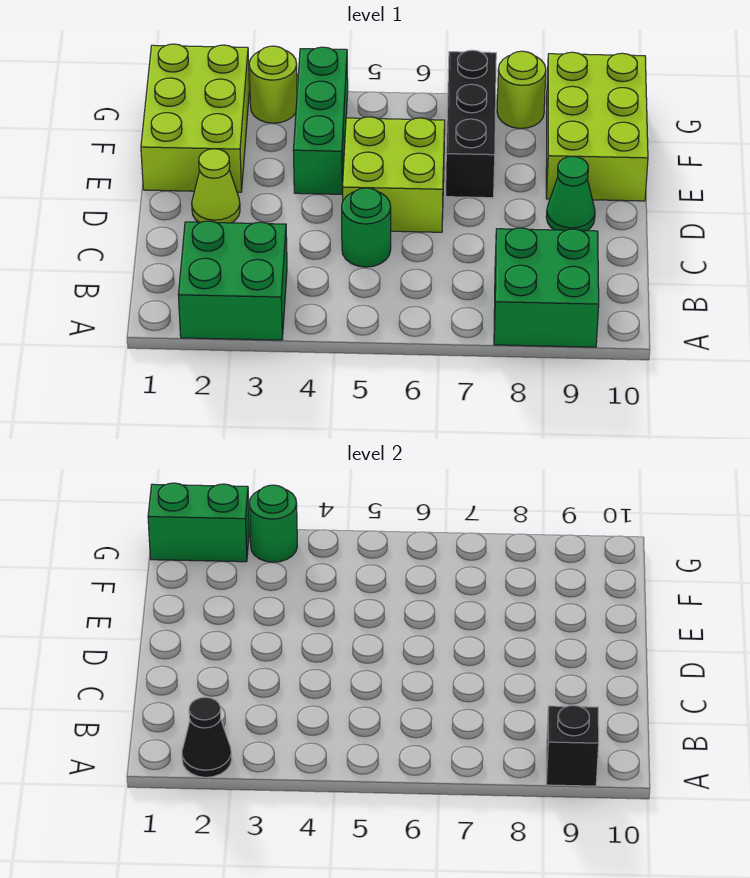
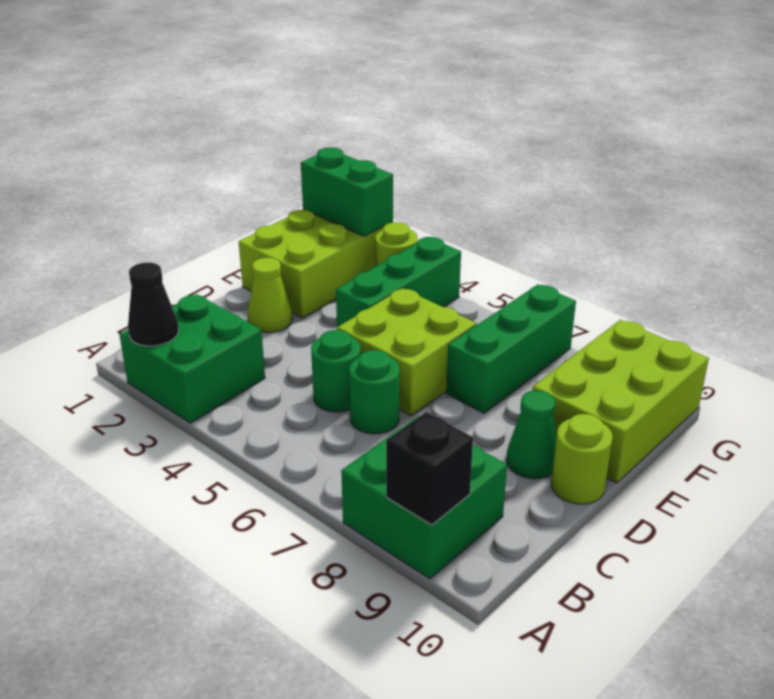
black brick E7:G7 level 1 -> green brick E7:G7 level 1
green round brick G3 level 2 -> green round brick C6 level 1
lime round brick G8 level 1 -> lime round brick D10 level 1

